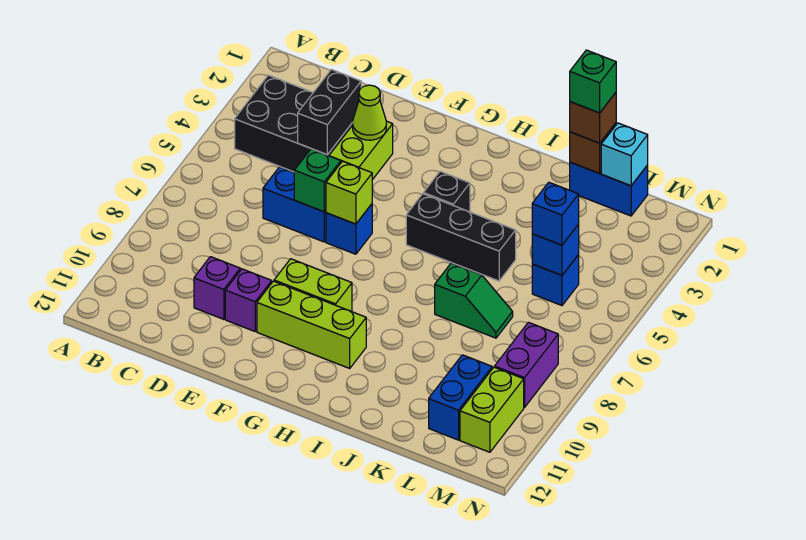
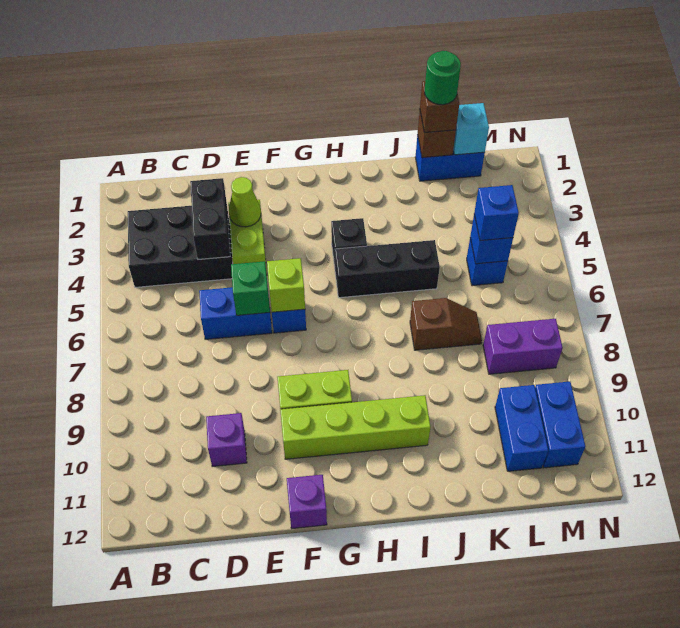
purple brick E10 level 1 -> purple brick F12 level 1
lime brick F10:H10 level 1 -> lime brick F10:I10 level 1
green slope J7:K7 level 1 top J -> brown slope J7:K7 level 1 top J
green brick K1 level 4 -> green round brick K1 level 4
purple brick M8:M9 level 1 -> purple brick L8:M8 level 1
lime brick M10:M11 level 1 -> blue brick M10:M11 level 1

